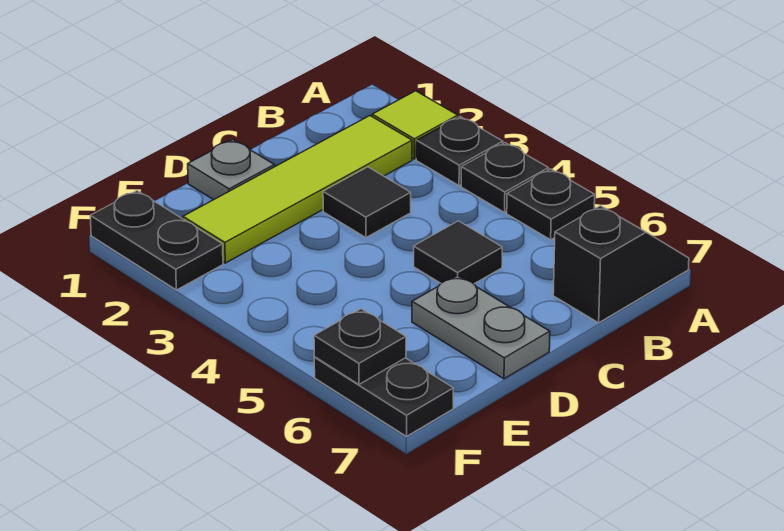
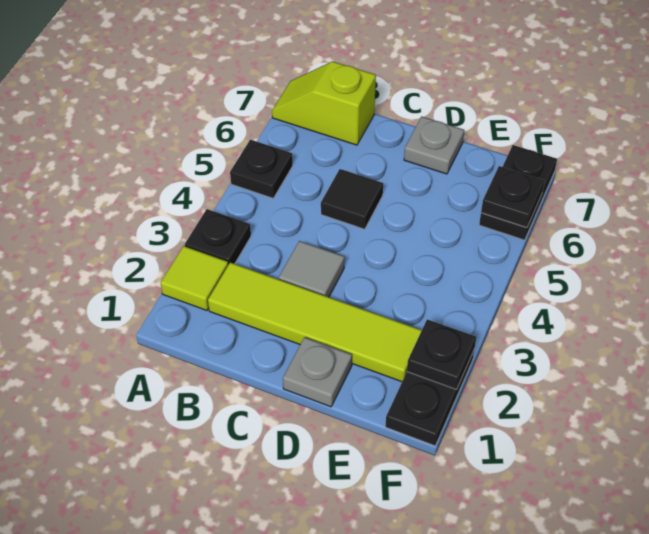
black plate A4 level 1 -> black plate F2 level 2
black slope A7:B7 level 1 top B -> lime slope A7:B7 level 1 top B
black tile C3 level 1 -> grey tile C3 level 1
grey plate D6:D7 level 1 -> grey plate D7 level 1

